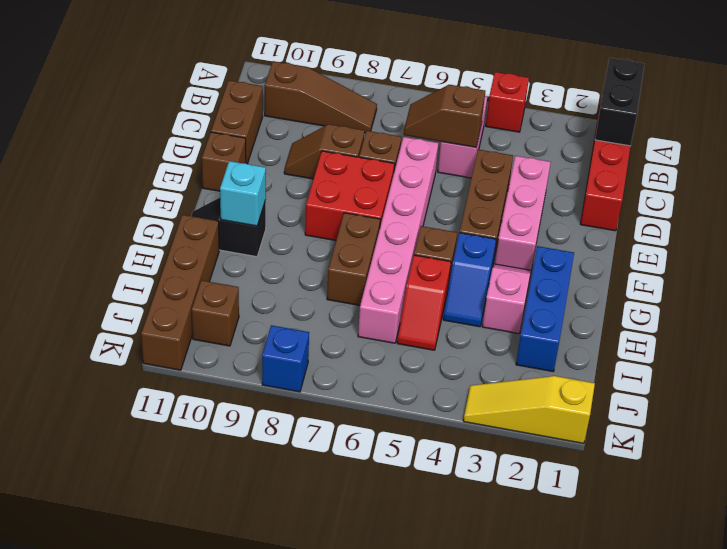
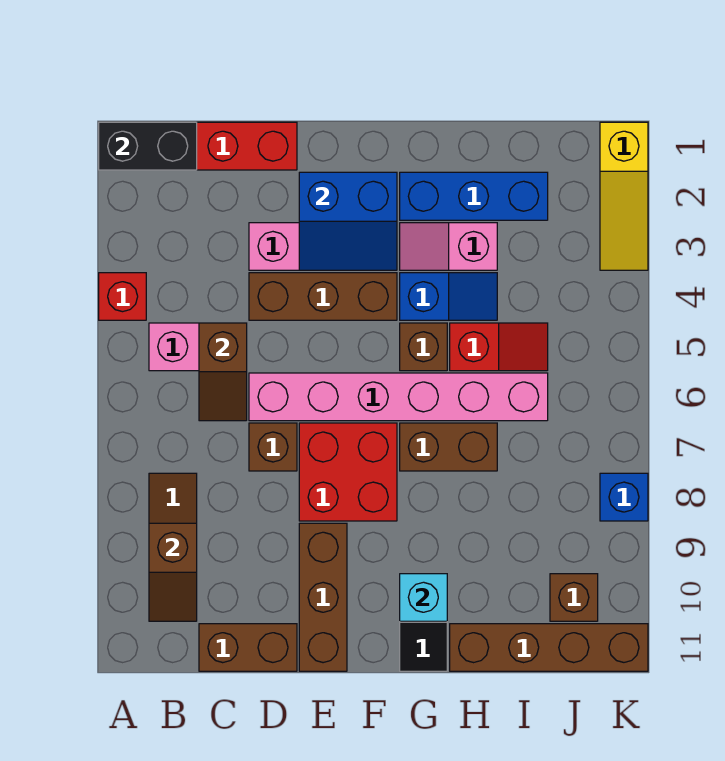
brown slope D8:D9 level 1 top 8 -> brown slope B9:B10 level 2 top 9
none -> blue slope E2:F3 level 2 top 2
brown brick E11 level 1 -> brown brick E9:E11 level 1

